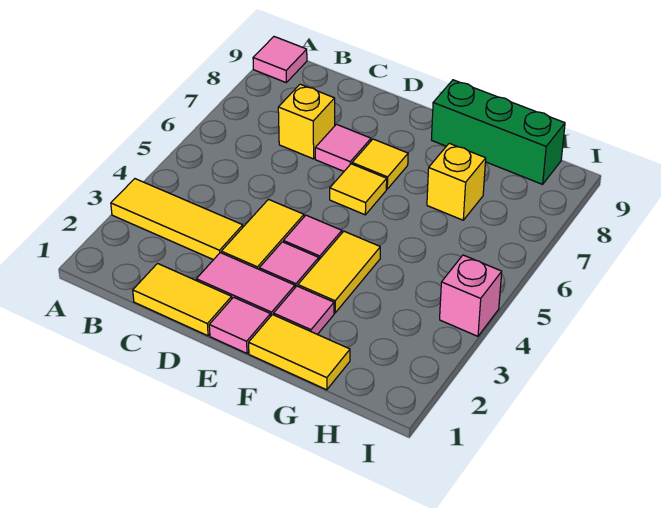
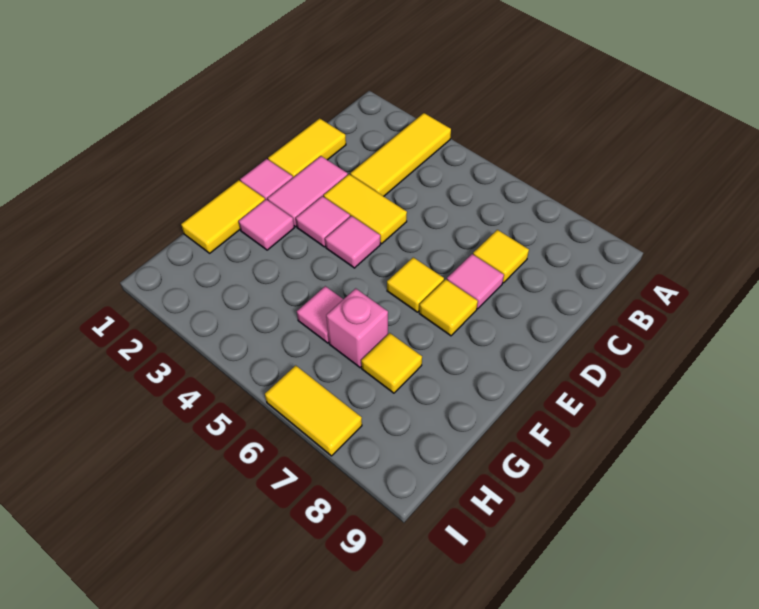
pink tile A9 level 1 -> pink tile G5 level 1
yellow brick C7 level 1 -> yellow tile C7 level 1
yellow tile F3:F4 level 1 -> yellow tile I6:I7 level 1
green brick F9:H9 level 1 -> none
yellow brick G7 level 1 -> yellow tile G7 level 1
pink brick I4 level 1 -> pink brick G6 level 1

